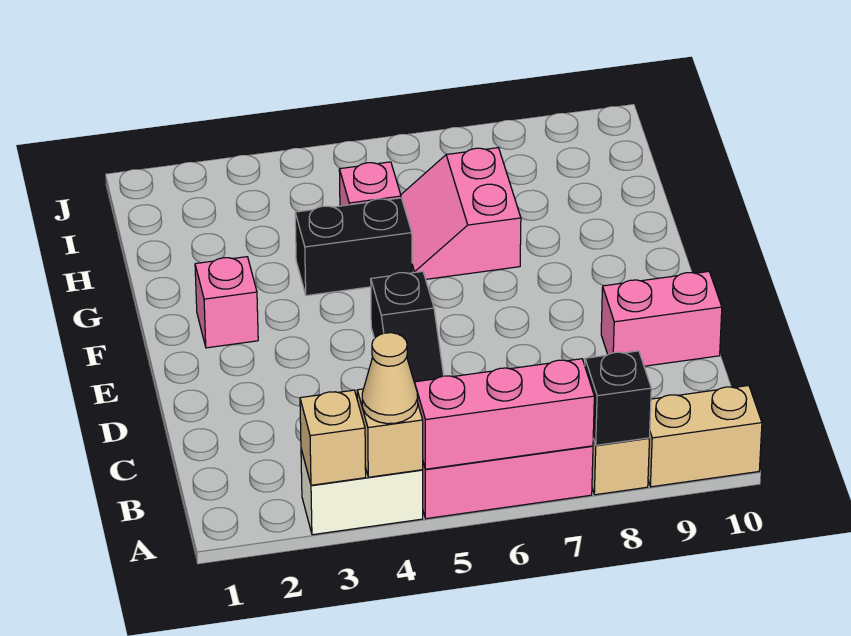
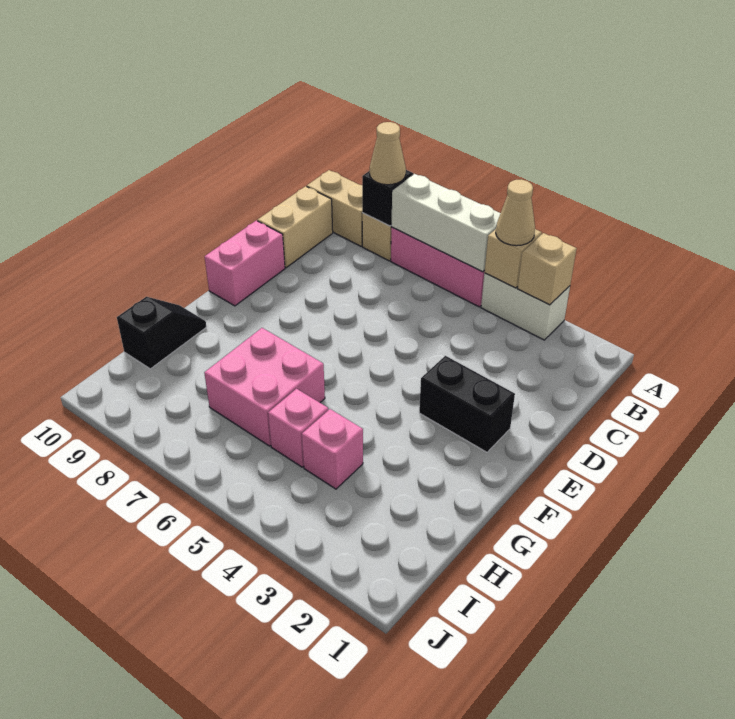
pink brick A5:A7 level 2 -> white brick A5:A7 level 2
none -> tan cone A8 level 3
none -> tan brick B10:C10 level 1
black slope D5:E5 level 1 top E -> black slope G10:H10 level 1 top H
pink brick D9:D10 level 1 -> pink brick D10:E10 level 1
pink brick F2 level 1 -> pink brick H4 level 1
black brick G4:G5 level 1 -> black brick E2:E3 level 1
pink slope G6:H7 level 1 top 7 -> pink brick G6:H7 level 1

